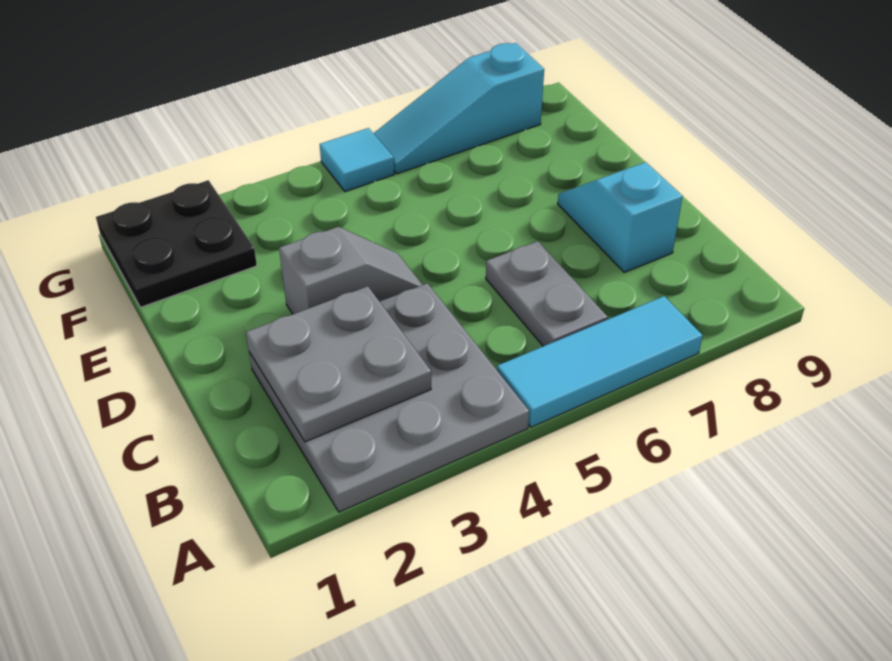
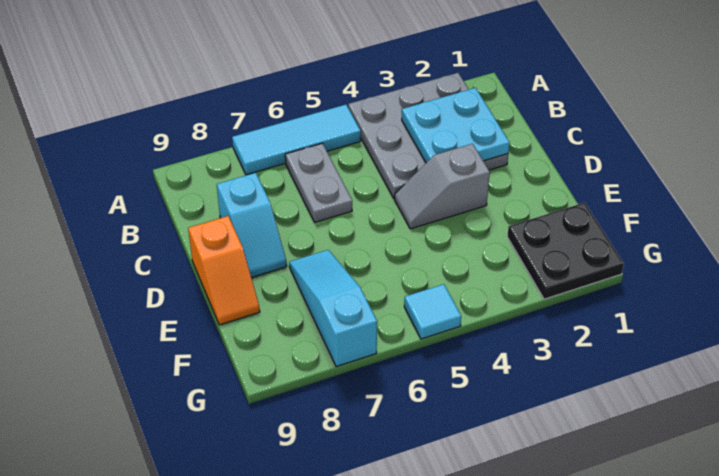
grey plate B2:C3 level 2 -> cyan plate B2:C3 level 2
none -> orange slope D9:E9 level 1 top D
cyan slope G6:G8 level 1 top 8 -> cyan slope E7:G7 level 1 top G

